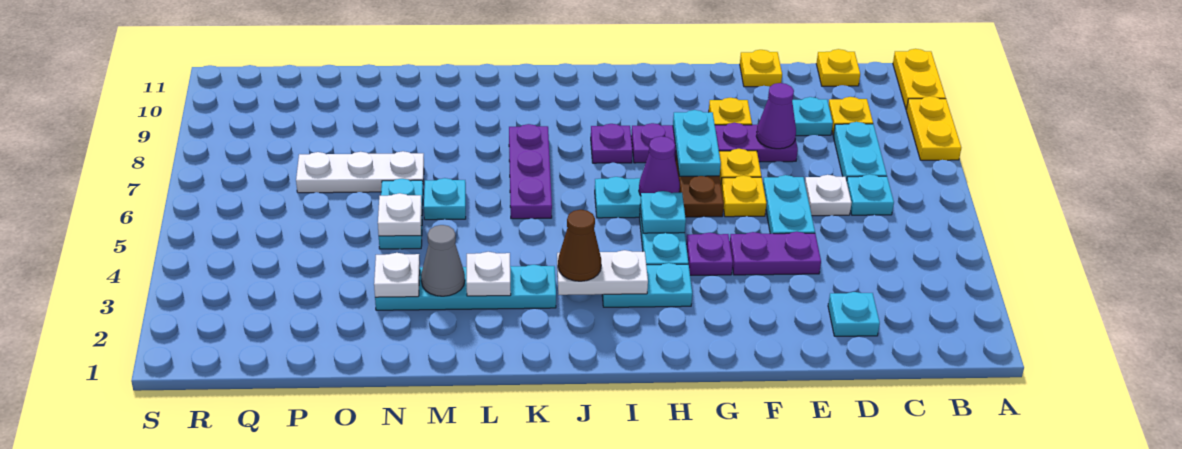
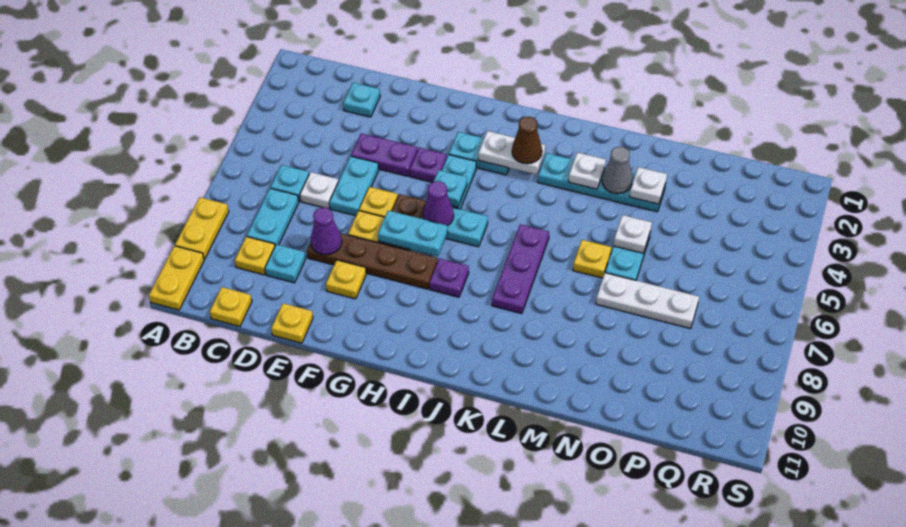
purple plate E8:H8 level 1 -> brown plate E8:H8 level 1
cyan plate G7:G8 level 2 -> cyan plate G7:H7 level 2
cyan plate M6 level 1 -> yellow plate M6 level 1

